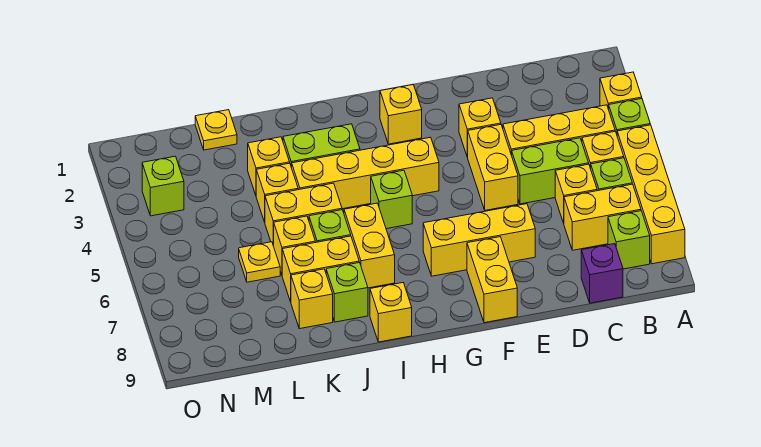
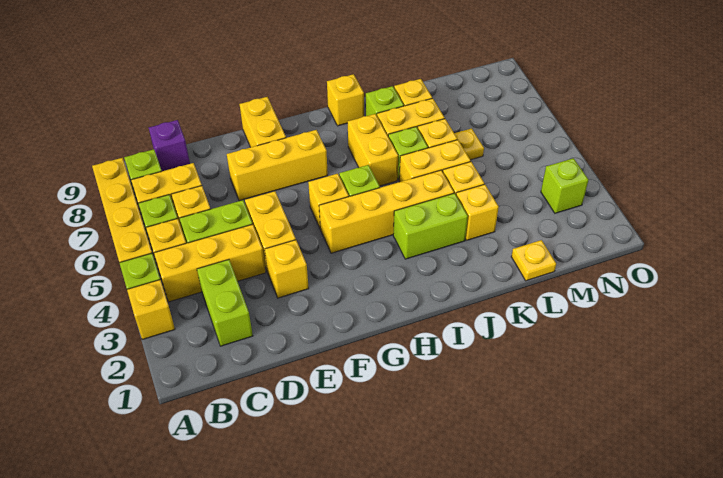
none -> lime brick C2:C3 level 1
yellow brick G2 level 1 -> yellow brick G5 level 1

